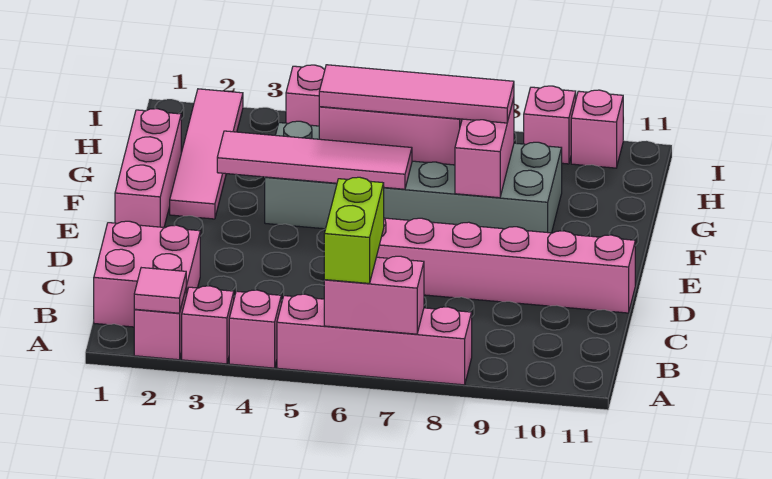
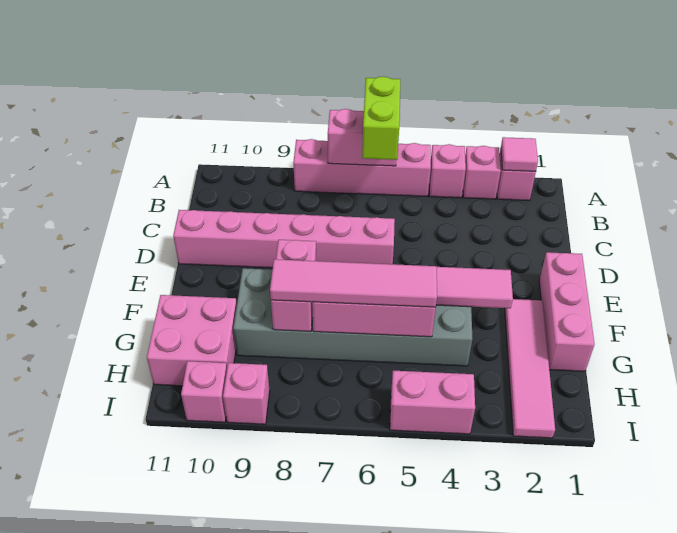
pink brick B1:C2 level 1 -> pink brick G10:H11 level 1

